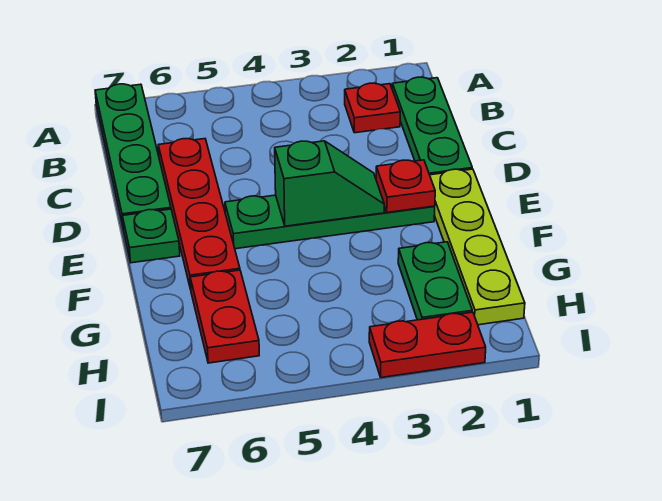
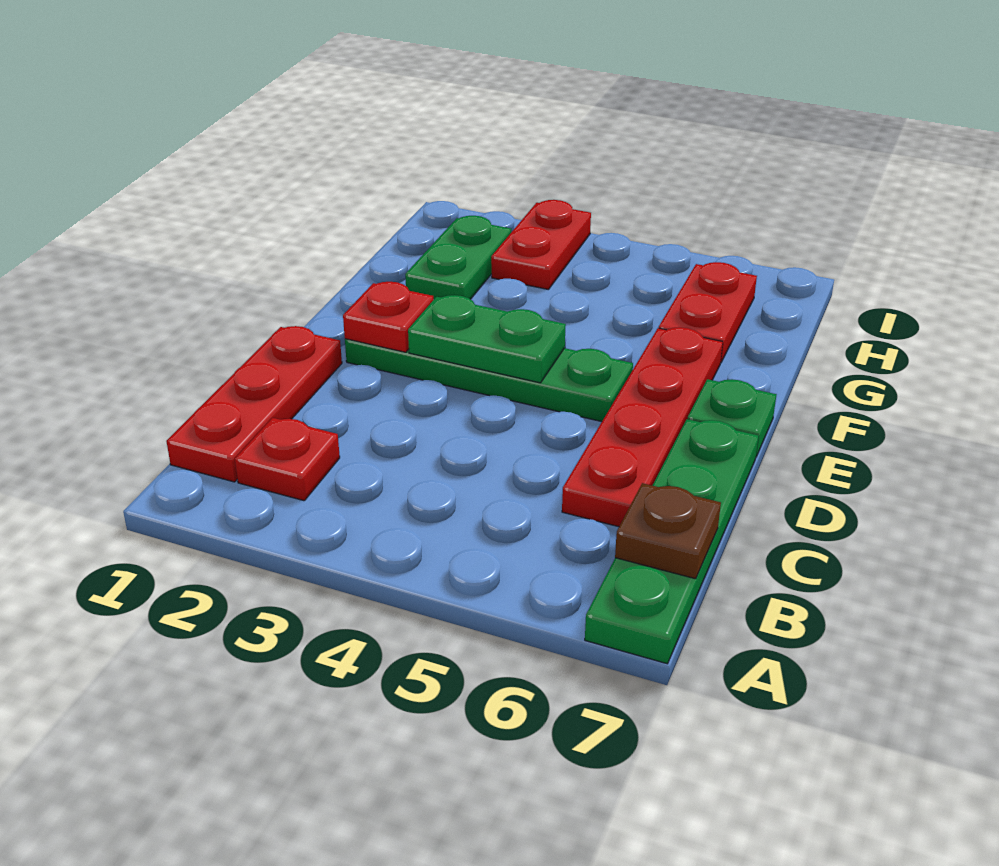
green plate B1:D1 level 1 -> red plate B1:D1 level 1
none -> brown plate B7 level 2
lime plate E1:H1 level 1 -> none
green slope E3:E4 level 2 top 4 -> green plate E3:E4 level 2
red plate I2:I3 level 1 -> red plate H3:I3 level 1

